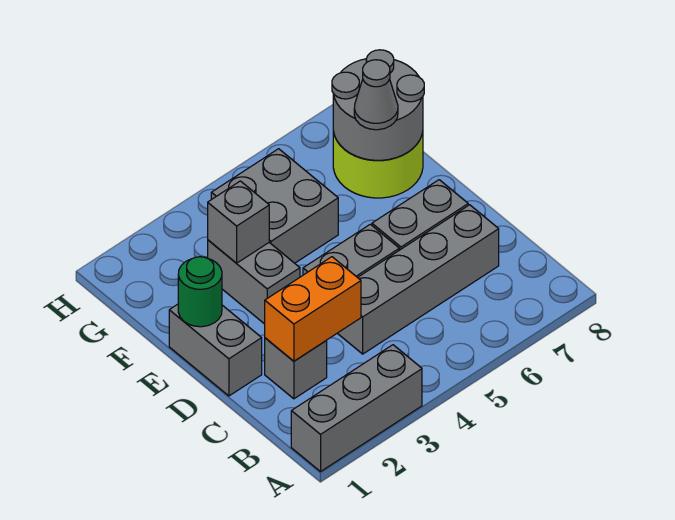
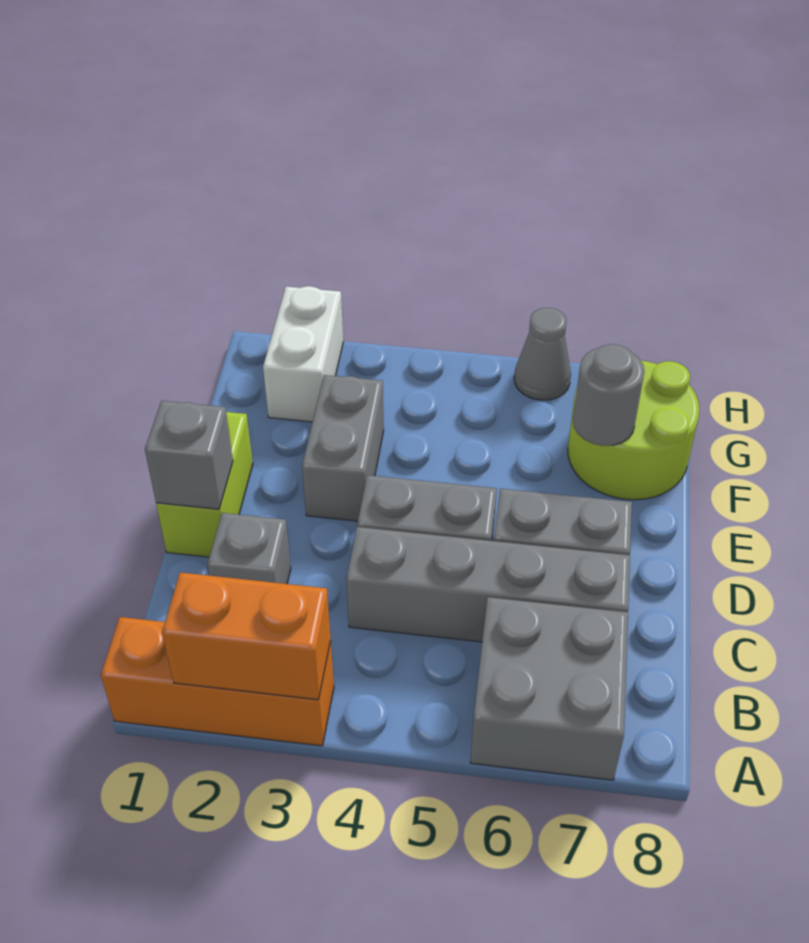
grey brick A1:A3 level 1 -> orange brick A1:A3 level 1
orange brick C2:C3 level 2 -> orange brick A2:A3 level 2
grey brick D1:E1 level 1 -> lime brick D1:E1 level 1
green round brick E1 level 2 -> none
grey brick F3 level 2 -> grey brick D1 level 2
grey brick F4:G5 level 1 -> grey brick A6:B7 level 1
grey round brick F7:G8 level 2 -> grey round brick F7 level 2
grey cone F7 level 3 -> grey cone H6 level 1
none -> white brick G2:H2 level 1

